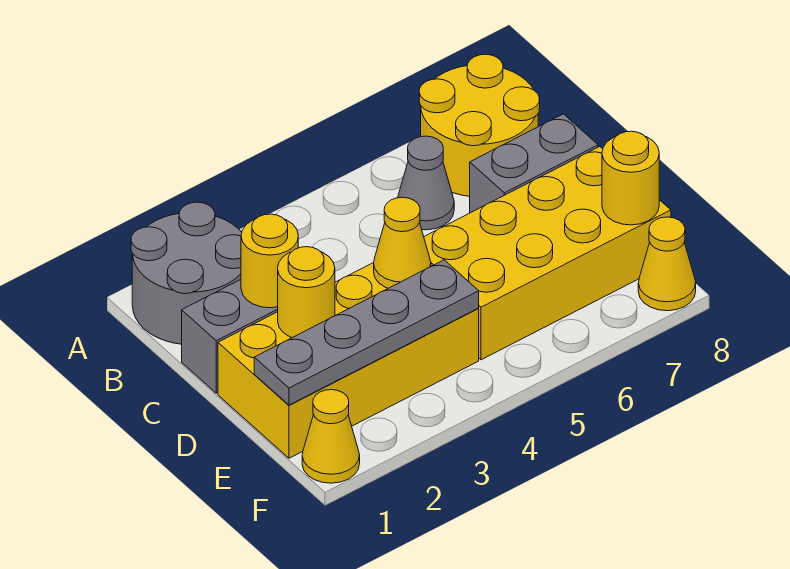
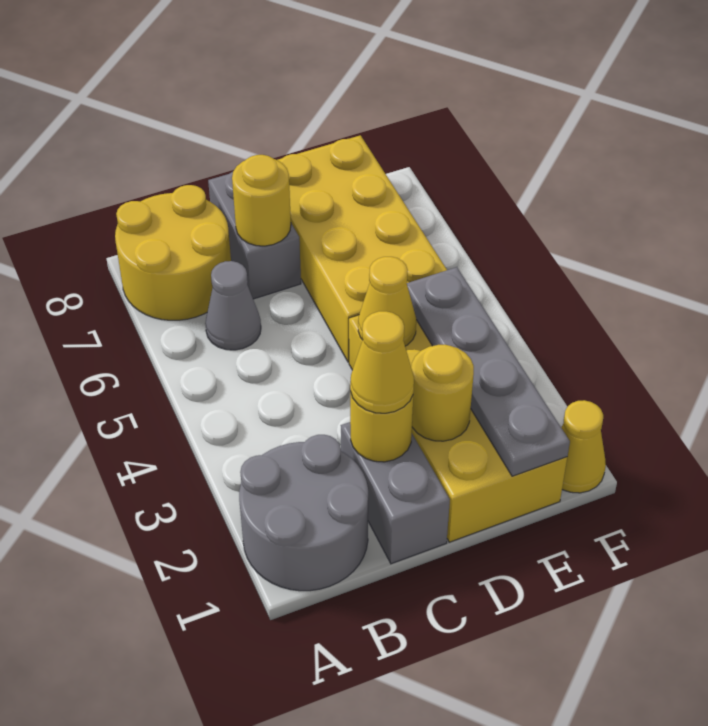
yellow round brick E8 level 2 -> yellow round brick C7 level 2
yellow cone F8 level 1 -> yellow cone C2 level 3

